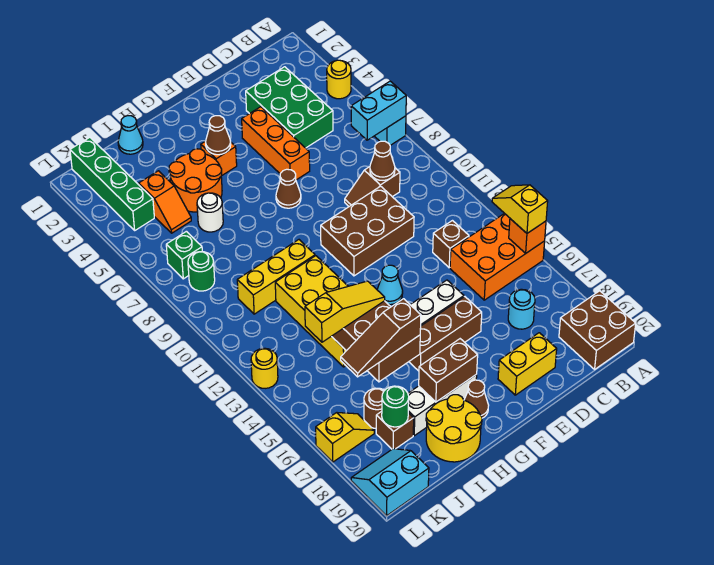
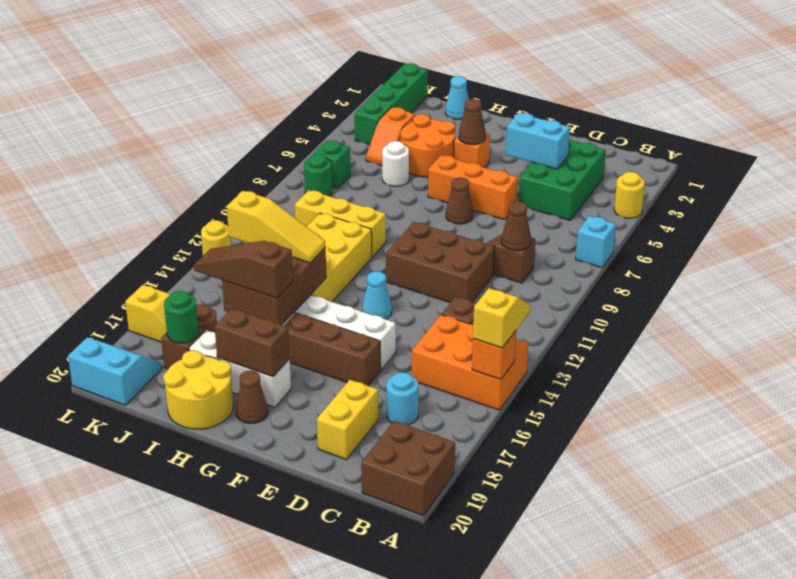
cyan brick A7:B7 level 2 -> cyan brick D4:E4 level 2
yellow brick D19:E19 level 1 -> yellow brick D18:D19 level 1
orange brick E4:E6 level 1 -> orange brick E6:G6 level 1

